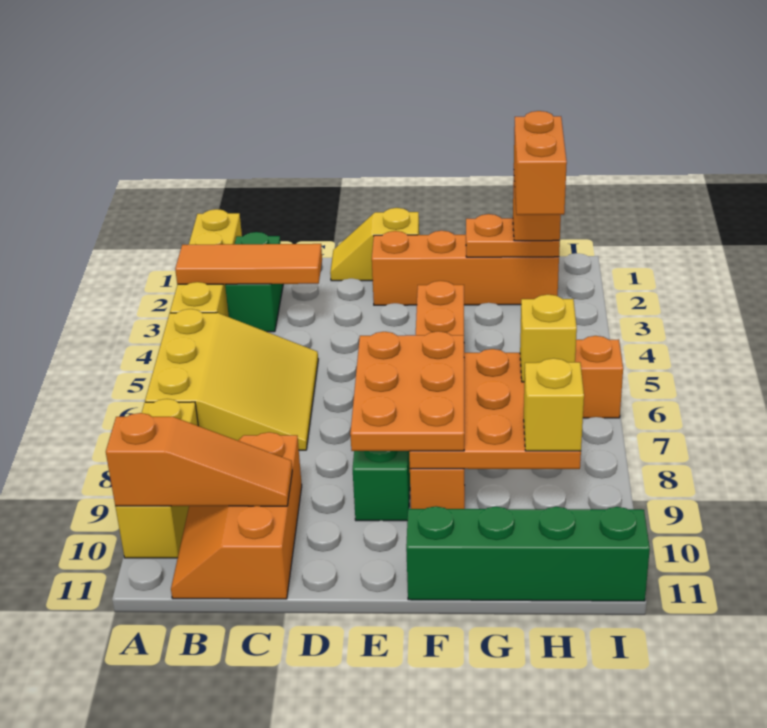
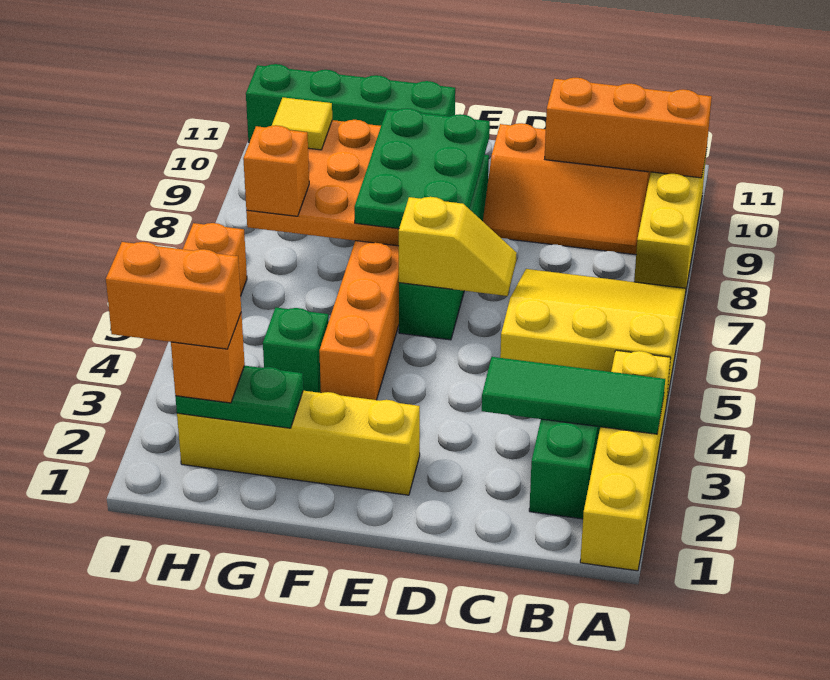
orange tile A3:C3 level 2 -> green tile A3:C3 level 2
yellow slope A5:C7 level 1 top A -> yellow slope A5:C7 level 1 top 5
orange slope A10:C10 level 2 top A -> orange brick A10:C10 level 2
orange slope B9:C11 level 1 top C -> orange slope B9:D10 level 1 top 10
yellow slope D1:E1 level 1 top E -> yellow slope D6:E6 level 2 top E
orange brick E2:H2 level 1 -> yellow brick E2:H2 level 1
orange plate E7:F9 level 3 -> green plate E7:F9 level 3
orange plate G2:H2 level 2 -> green plate G2:H2 level 2
none -> green brick G4 level 1
orange brick H2:H3 level 4 -> orange brick H2:I2 level 4
yellow brick H7 level 3 -> orange brick H7 level 3
yellow brick H9 level 3 -> yellow tile H9 level 3

